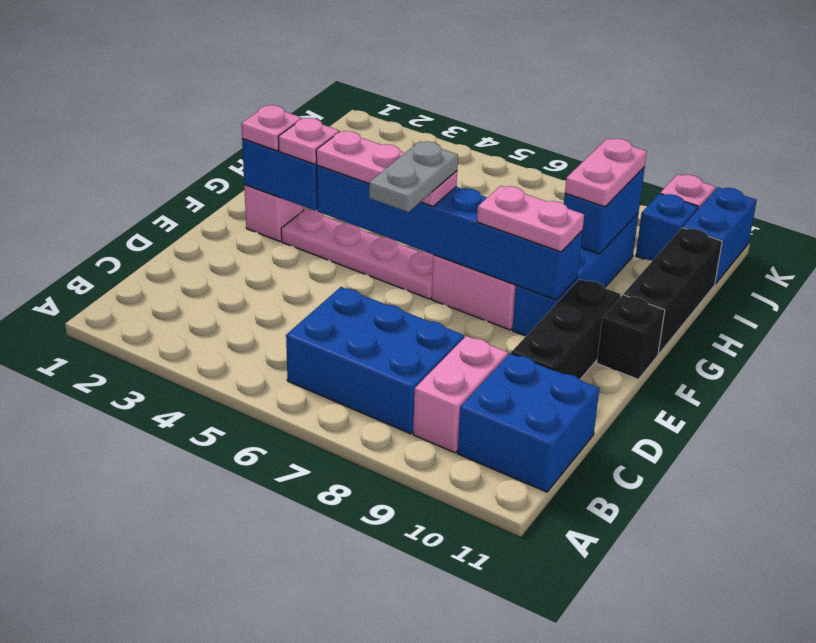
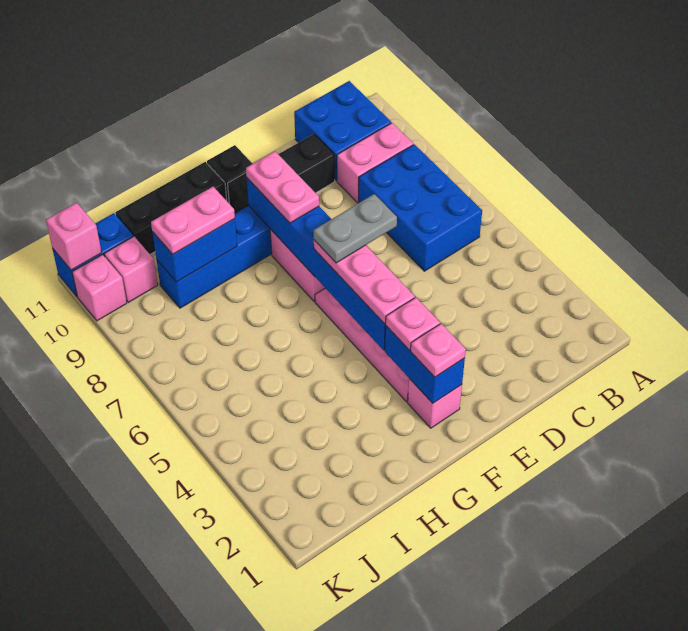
blue brick J10 level 1 -> pink brick J10 level 1
none -> pink brick K11 level 2

